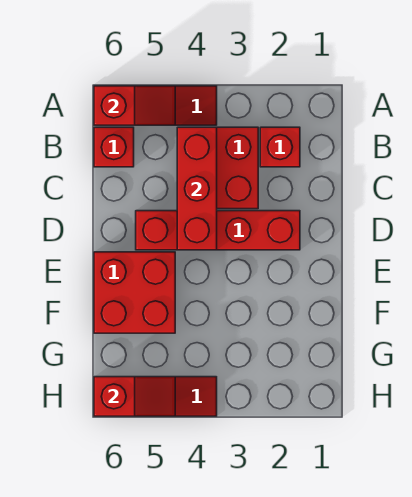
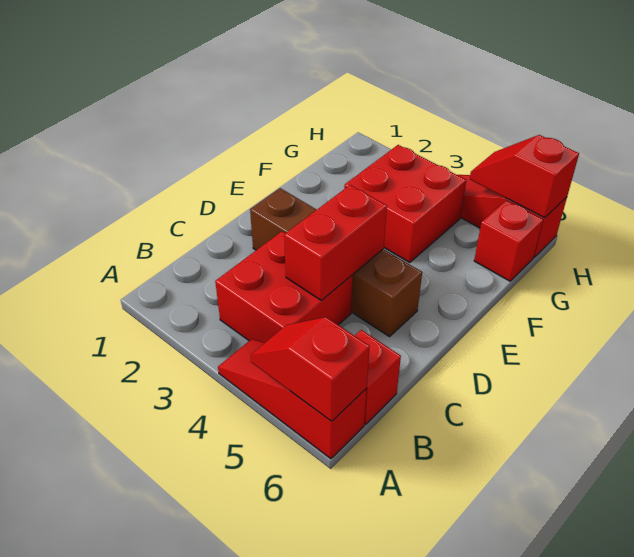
red brick B2 level 1 -> red brick G6 level 1
red brick B4:D4 level 2 -> red brick C4:D4 level 2
red brick D2:D5 level 1 -> brown brick D2:D5 level 1
red brick E5:F6 level 1 -> red brick F3:G4 level 1

